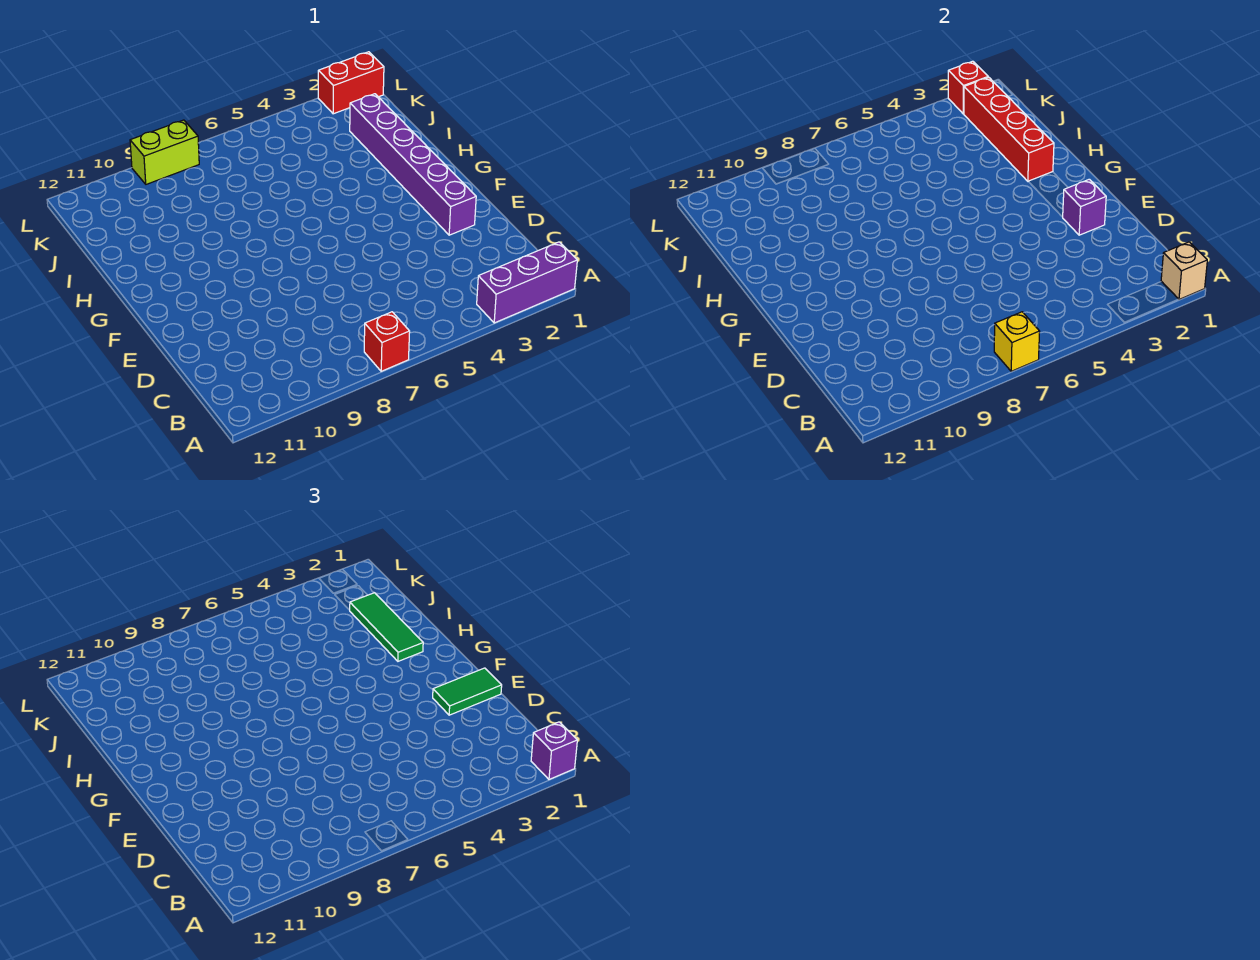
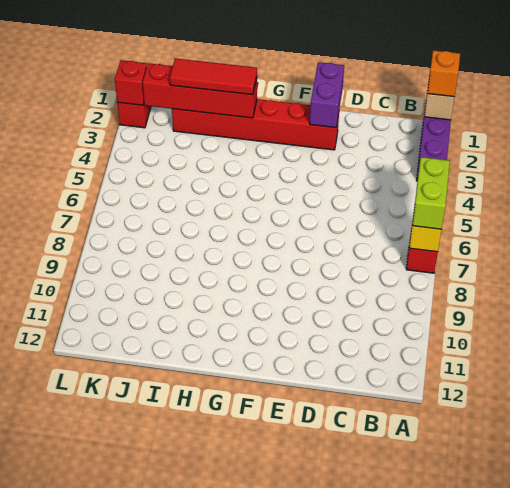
purple brick A1 level 3 -> orange brick A1 level 3
green tile E1:E2 level 3 -> none
purple brick E2:J2 level 1 -> red brick E2:J2 level 1
purple brick E2 level 2 -> purple brick E1:E2 level 2
green tile H2:J2 level 3 -> red tile H2:J2 level 3
lime brick L8:L9 level 1 -> lime brick A6:A7 level 3

